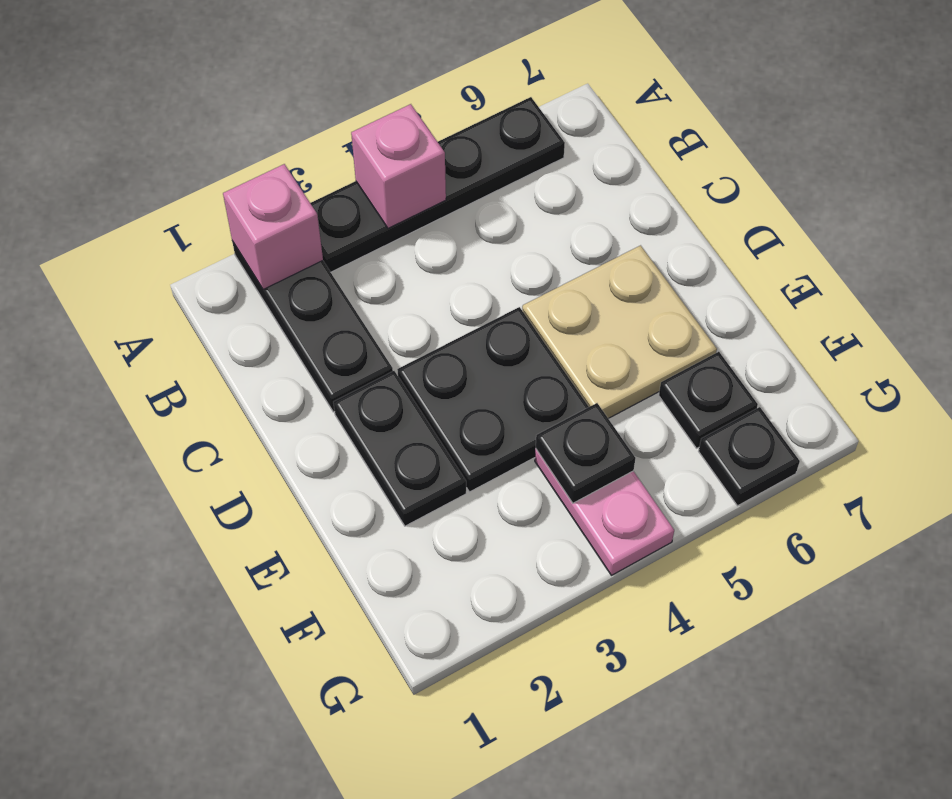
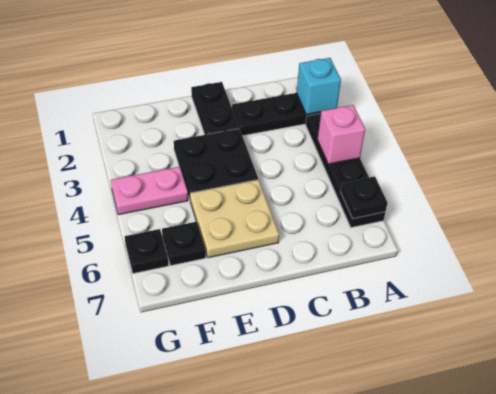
pink brick A2 level 2 -> cyan brick A2 level 2
black plate D2:E2 level 1 -> black plate D1:D2 level 1
black plate F4 level 2 -> black plate A6 level 2

